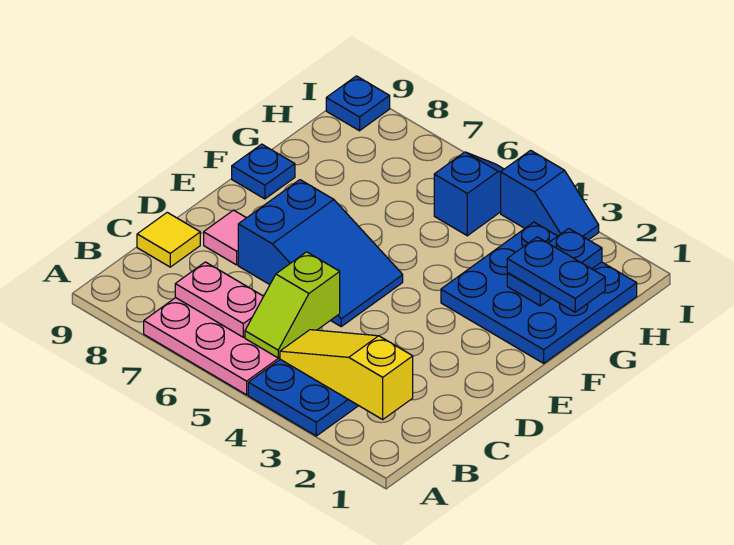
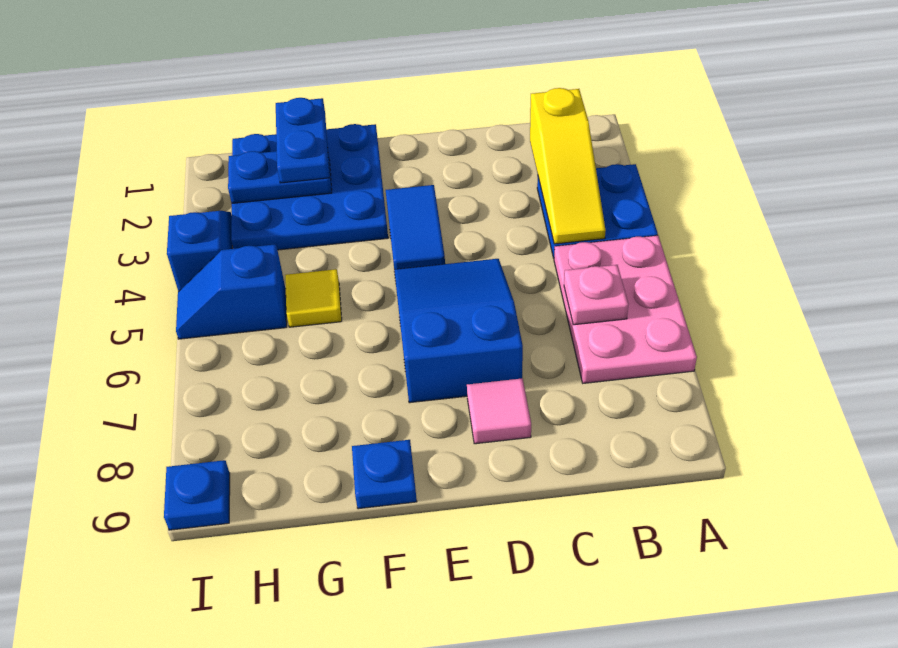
lime slope B5:C5 level 2 top C -> none
pink plate B6:B7 level 2 -> pink plate B6 level 2
yellow tile C9 level 1 -> yellow tile G5 level 1
none -> blue tile E3:E4 level 1

